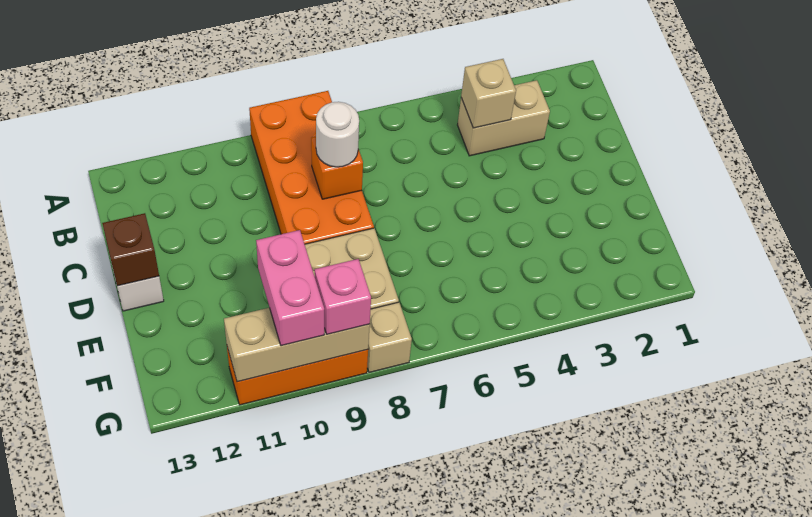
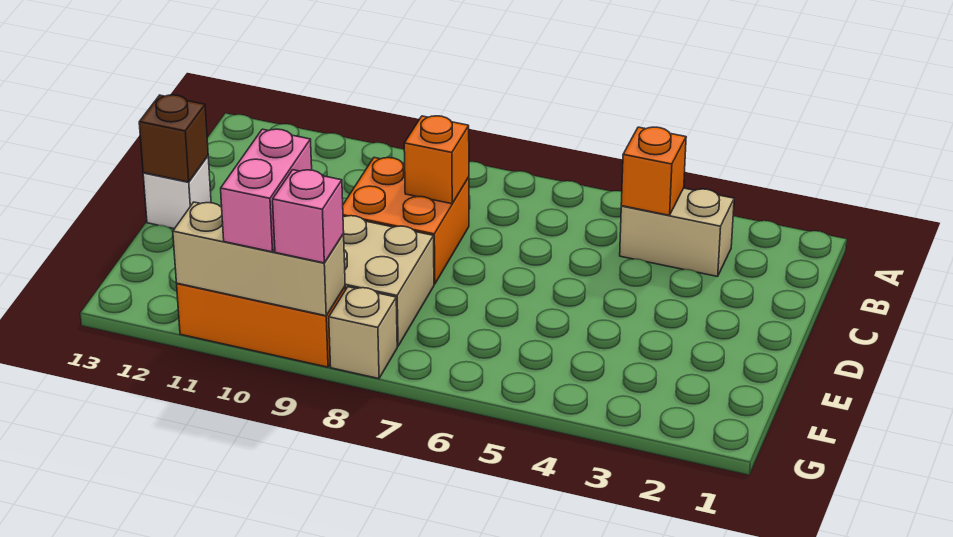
orange brick A8:D9 level 1 -> orange brick C8:D9 level 1
tan brick B4 level 2 -> orange brick B4 level 2
white round brick C8 level 3 -> none

